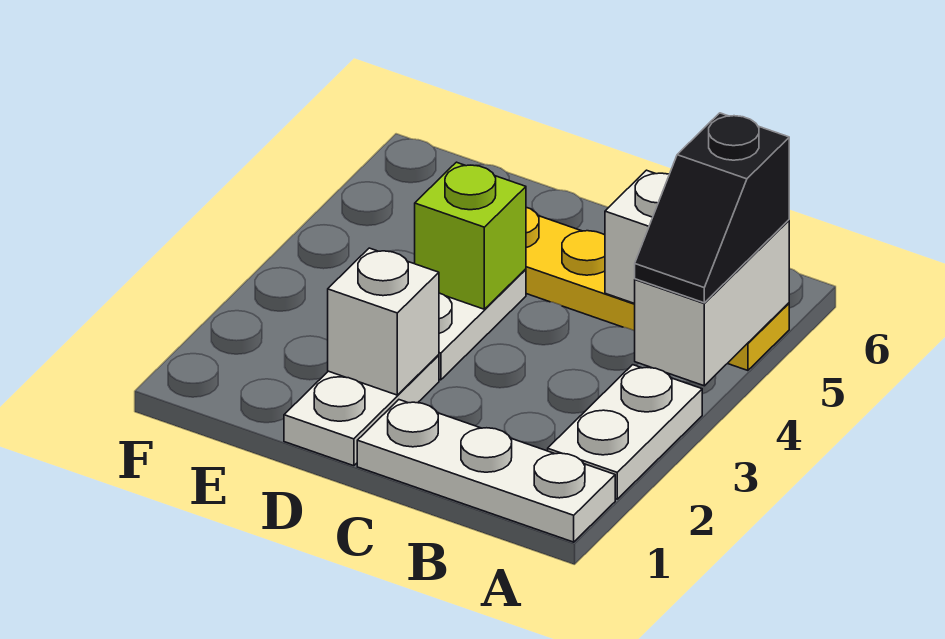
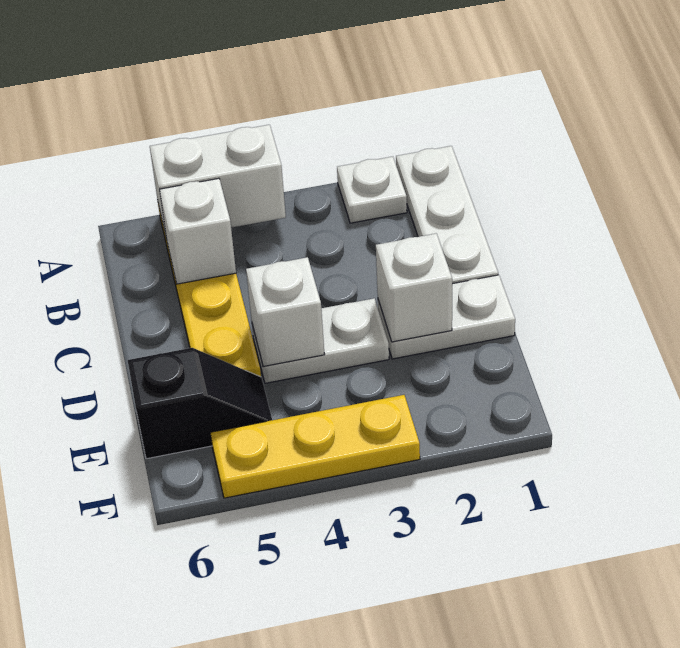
white plate A2:A3 level 1 -> white plate A2 level 1
black slope A4:A5 level 3 top 5 -> black slope E5:E6 level 1 top 6
lime brick D4 level 2 -> white brick D4 level 2
none -> yellow plate F3:F5 level 1

